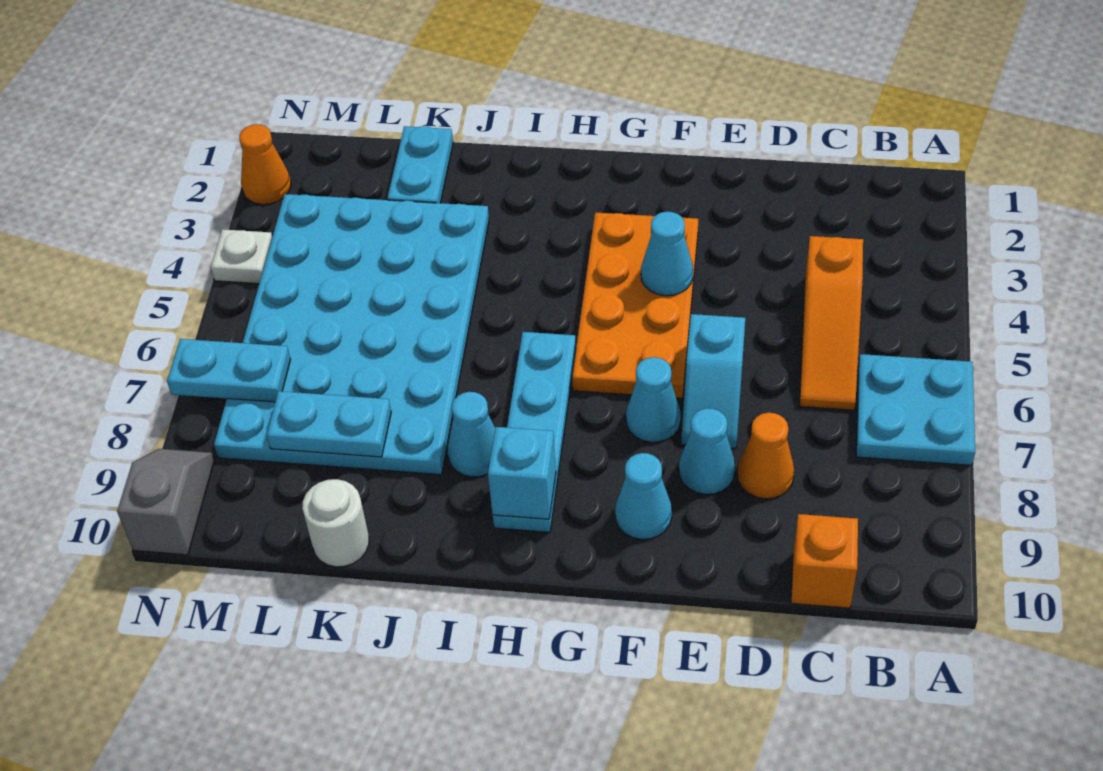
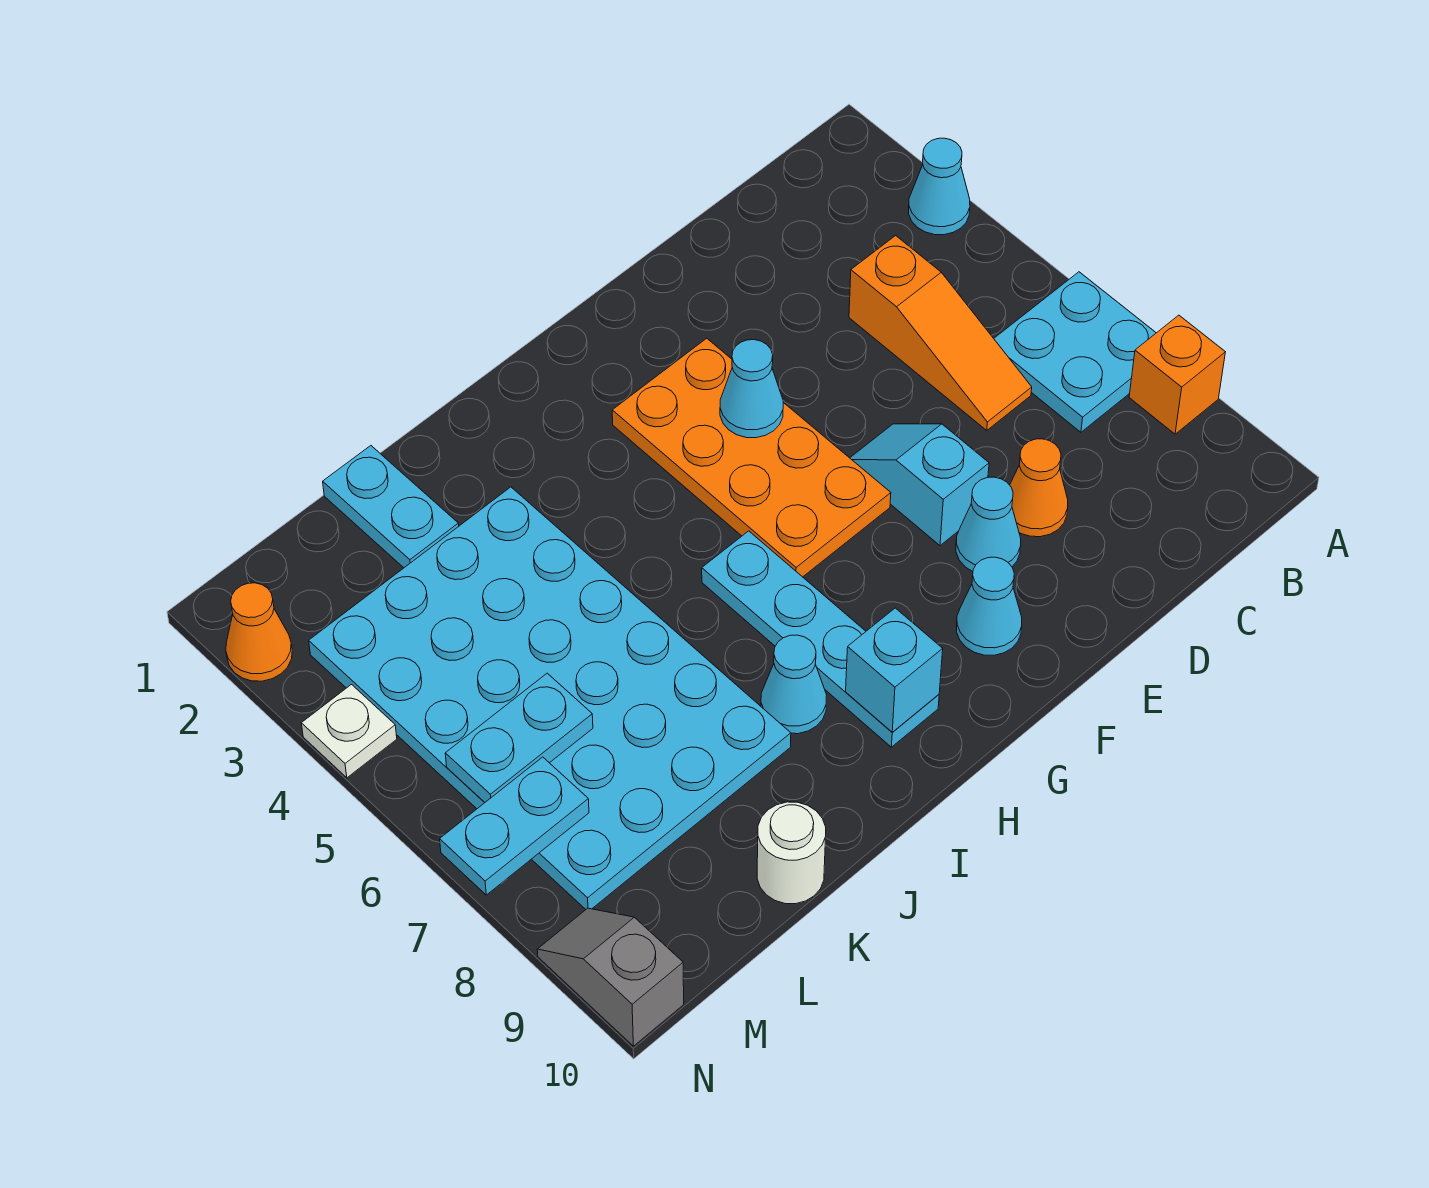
orange brick C10 level 1 -> orange brick A8 level 1
cyan slope E6:E7 level 1 top 6 -> cyan slope E6:E7 level 1 top 7
cyan cone F7 level 1 -> cyan cone A3 level 1
cyan plate K8:L8 level 2 -> cyan plate L6:M6 level 2

